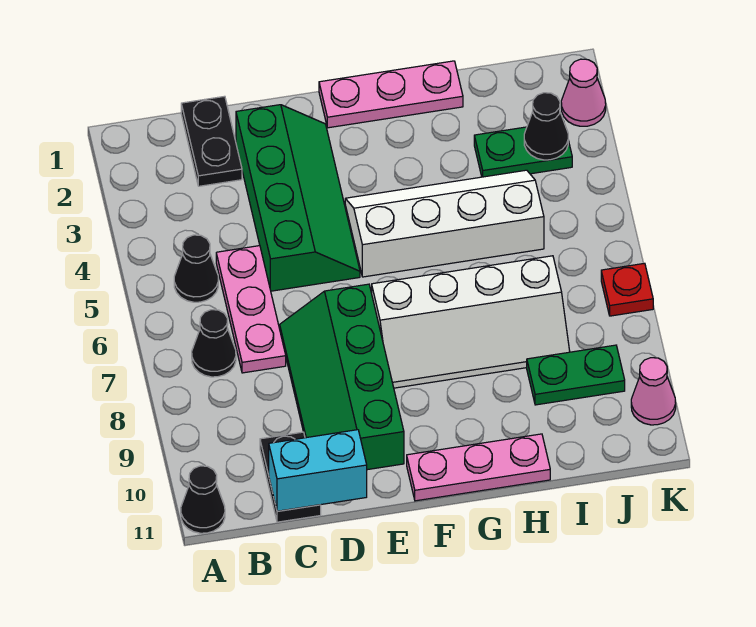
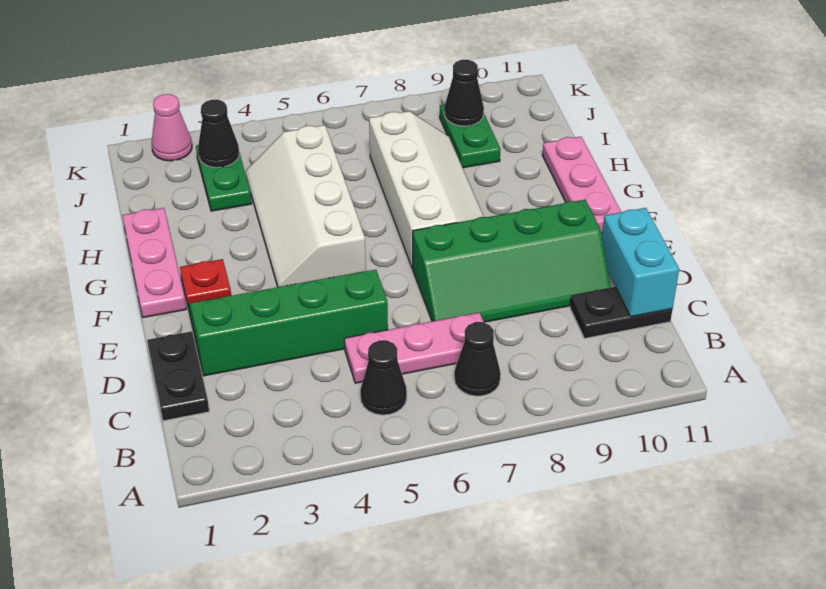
black cone A11 level 1 -> black cone J9 level 2
black plate C1:C2 level 1 -> black plate C1:D1 level 1
red plate K7 level 1 -> red plate F2 level 1
pink cone K10 level 1 -> none

